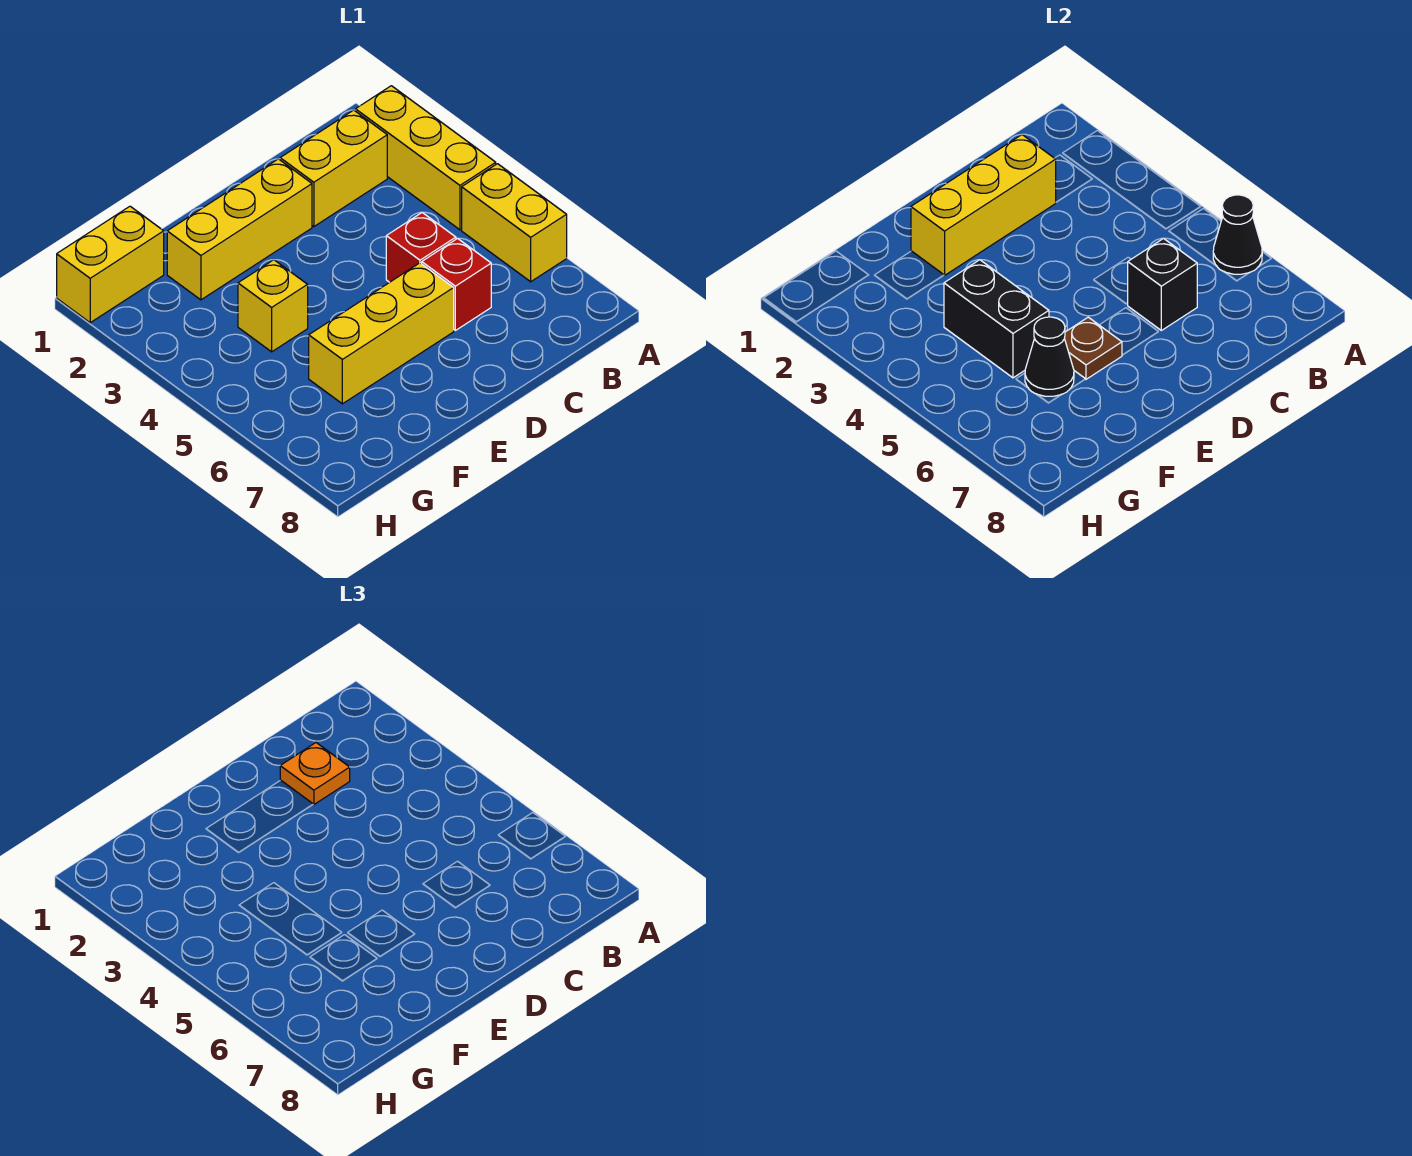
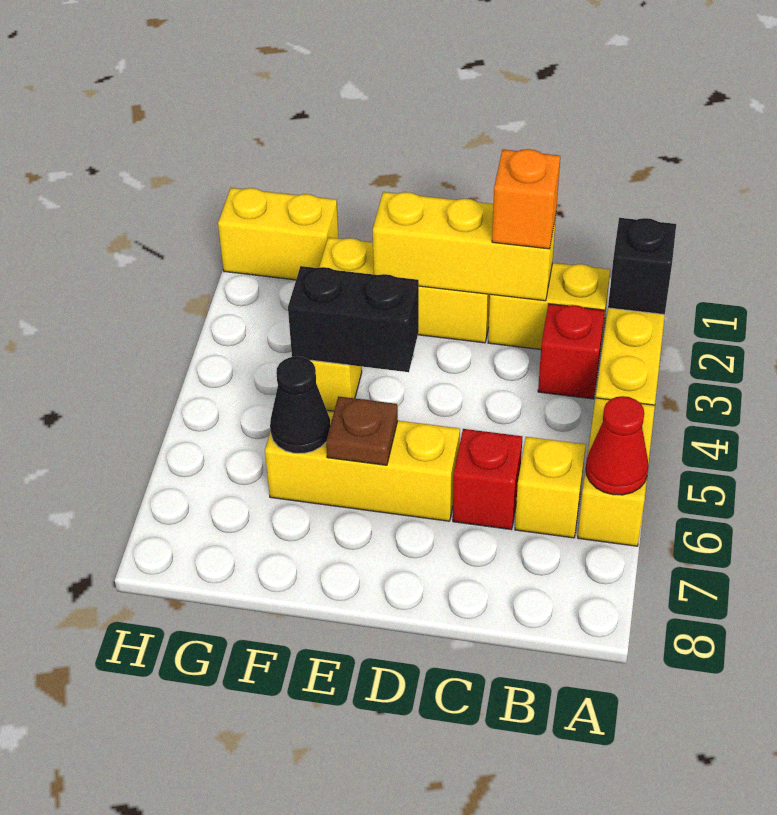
black cone A6 level 2 -> red cone A6 level 2
none -> yellow brick B6 level 1
orange plate C2 level 3 -> orange brick C2 level 3
red brick C5 level 1 -> red brick B3 level 1
black brick C6 level 2 -> black brick A2 level 2
black brick F4:F5 level 2 -> black brick E4:F4 level 2

